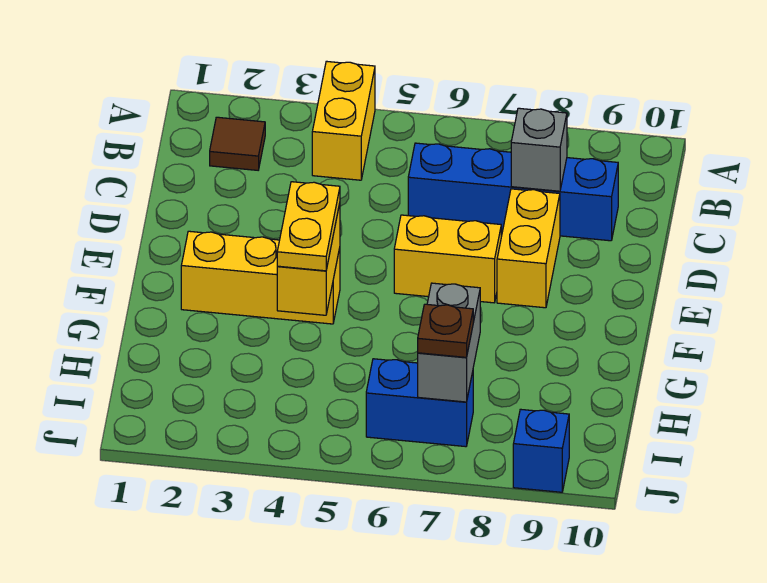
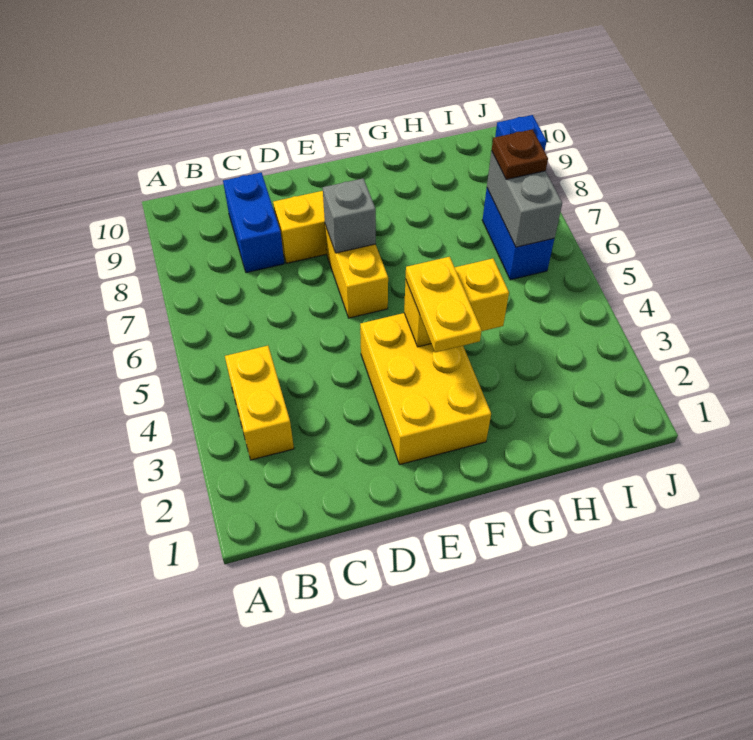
yellow brick A4:B4 level 1 -> yellow brick B3:B4 level 1
brown tile B2 level 1 -> none
blue brick C6:C9 level 1 -> blue brick C8:C9 level 1
grey brick C8 level 2 -> grey brick E7 level 2
yellow brick F2:F4 level 1 -> yellow brick E2:F4 level 1
yellow plate F4:G4 level 3 -> yellow plate F3:F4 level 3
grey brick H7:I7 level 2 -> grey brick I6:I7 level 2

